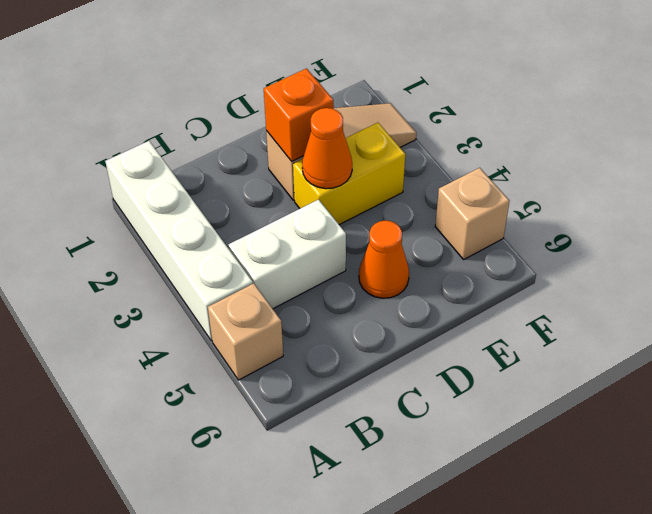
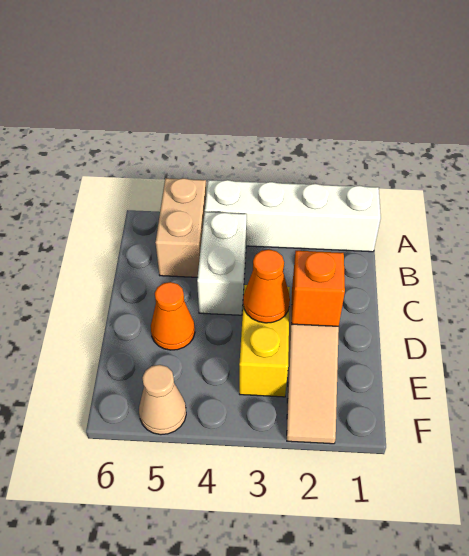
tan brick A5 level 1 -> tan brick A5:B5 level 1
tan brick F5 level 1 -> tan cone F5 level 1

